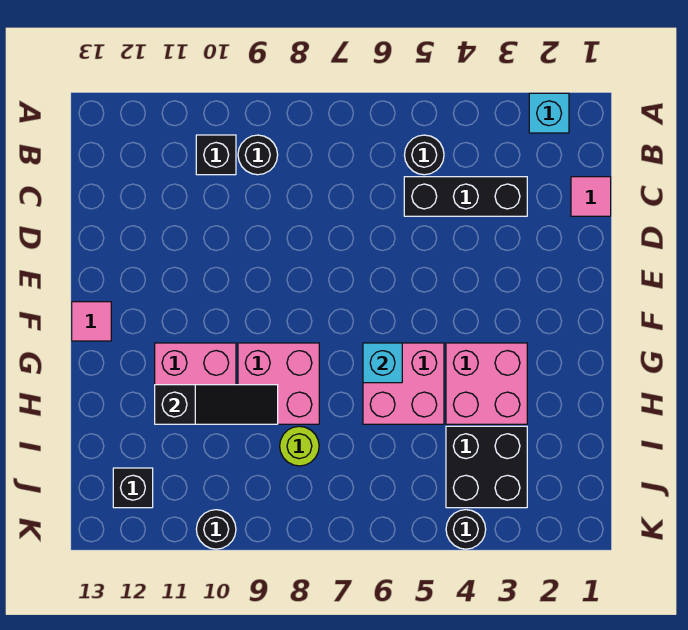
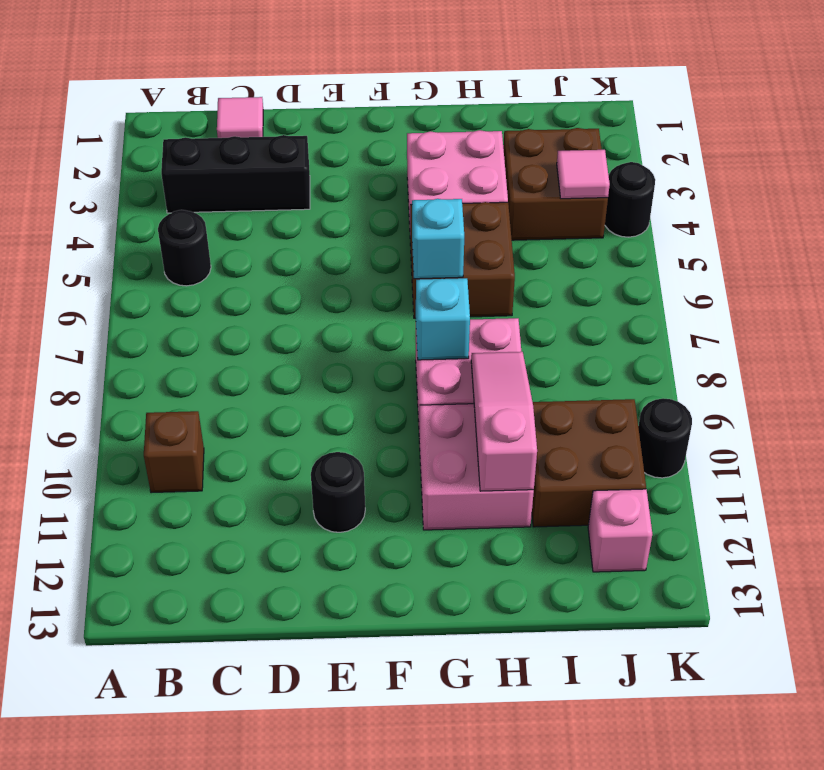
cyan brick A2 level 1 -> cyan brick G8 level 2
black round brick B9 level 1 -> black round brick E11 level 1
black brick B10 level 1 -> brown brick B10 level 1
black brick C3:C5 level 1 -> black brick B3:D3 level 1
pink tile F13 level 1 -> pink tile J4 level 2
pink brick G5:H6 level 1 -> brown brick G5:H6 level 1
black slope H9:H11 level 2 top 11 -> pink slope H9:H11 level 2 top 11
black brick I3:J4 level 1 -> brown brick I3:J4 level 1
lime round brick I8 level 1 -> none
none -> brown brick I10:J11 level 1
black brick J12 level 1 -> pink brick J12 level 1

